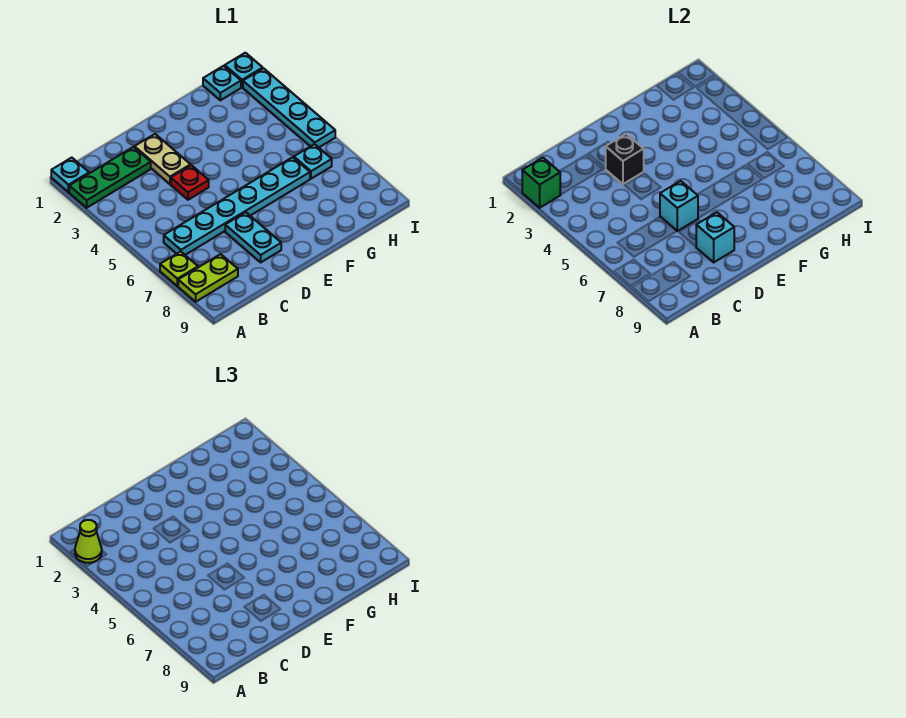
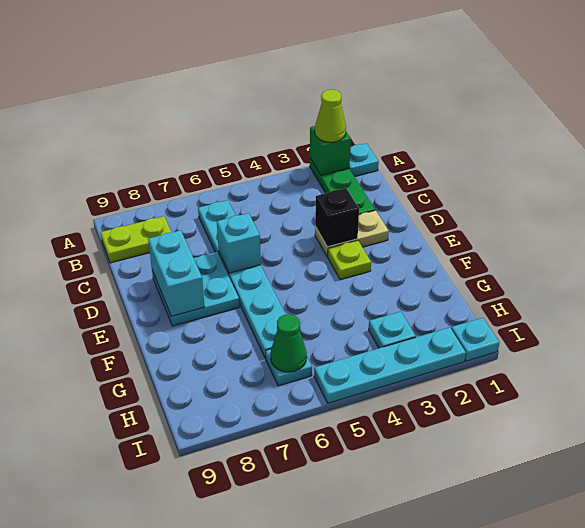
lime plate A7 level 1 -> lime plate E3 level 1
lime plate A8:B8 level 1 -> lime plate B8:B9 level 1
red plate D4 level 1 -> none
cyan plate D7:D8 level 1 -> cyan plate D7:E8 level 1
cyan brick D8 level 2 -> cyan brick D8:E8 level 2
cyan plate H1 level 1 -> cyan plate H3 level 1
none -> green cone H6 level 2

